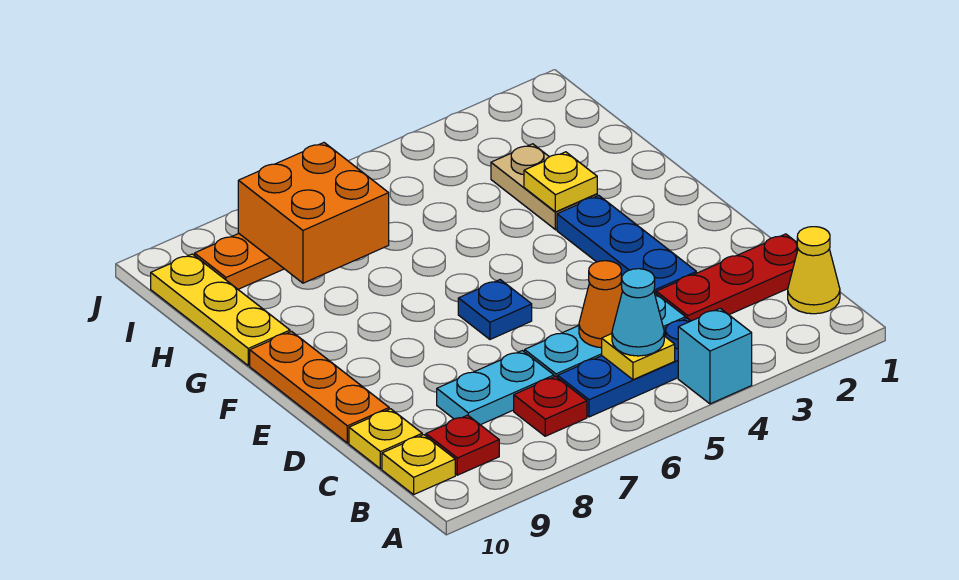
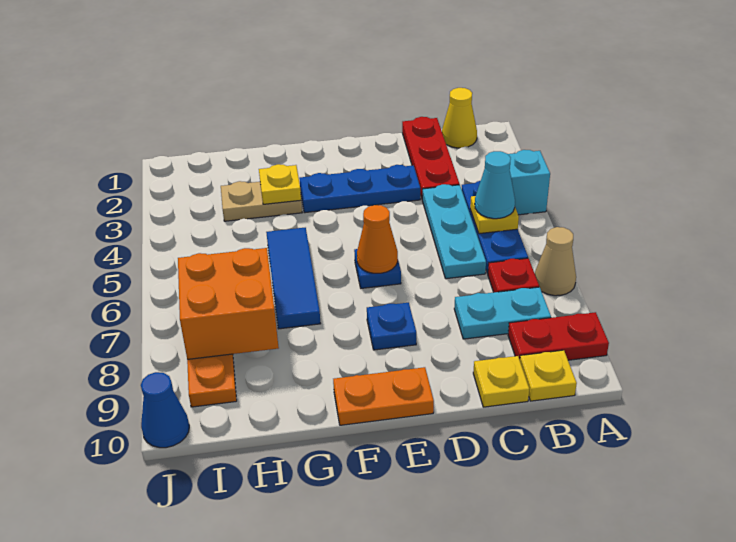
none -> tan cone A7 level 1
red plate B9 level 1 -> red plate A9:B9 level 1
orange cone C5 level 2 -> orange cone E6 level 2
cyan plate C7:C8 level 1 -> cyan plate B8:C8 level 1
orange plate D10:F10 level 1 -> orange plate E10:F10 level 1
none -> blue plate E8 level 1
none -> blue tile G5:G7 level 1
yellow plate G10:I10 level 1 -> none
none -> blue cone J10 level 1

